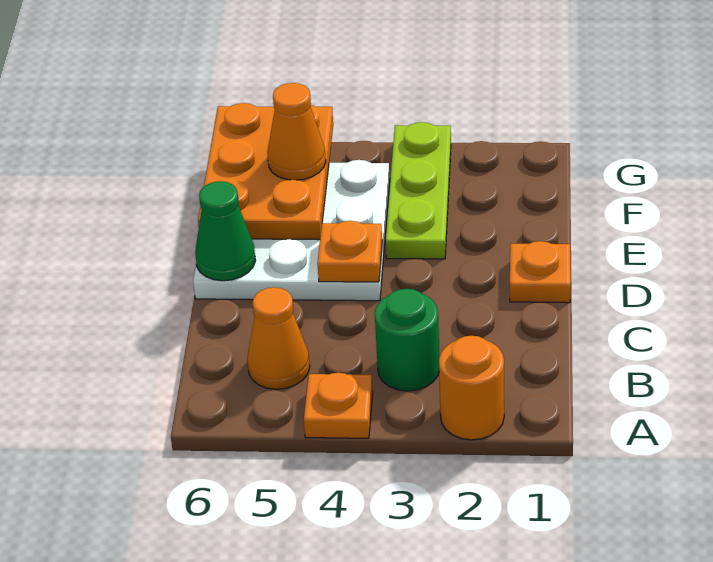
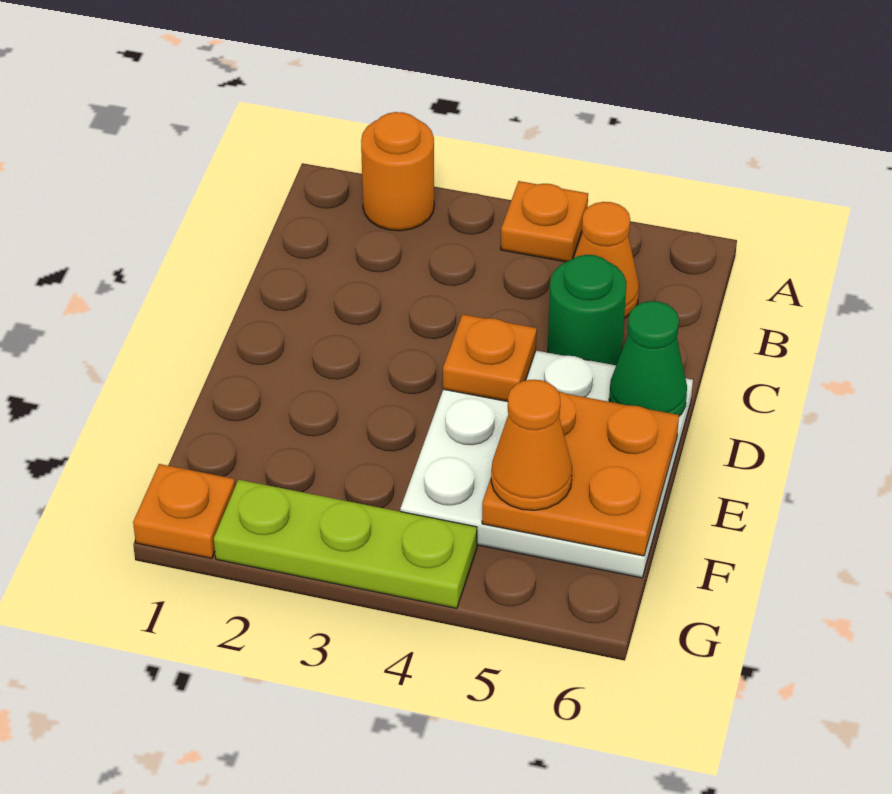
green round brick B3 level 1 -> green round brick C5 level 1
orange plate D1 level 1 -> orange plate G1 level 1
lime plate E3:G3 level 1 -> lime plate G2:G4 level 1
orange plate E5:G6 level 2 -> orange plate E5:F6 level 2

